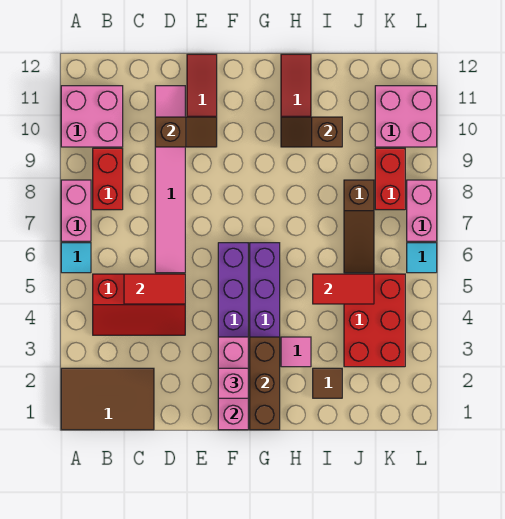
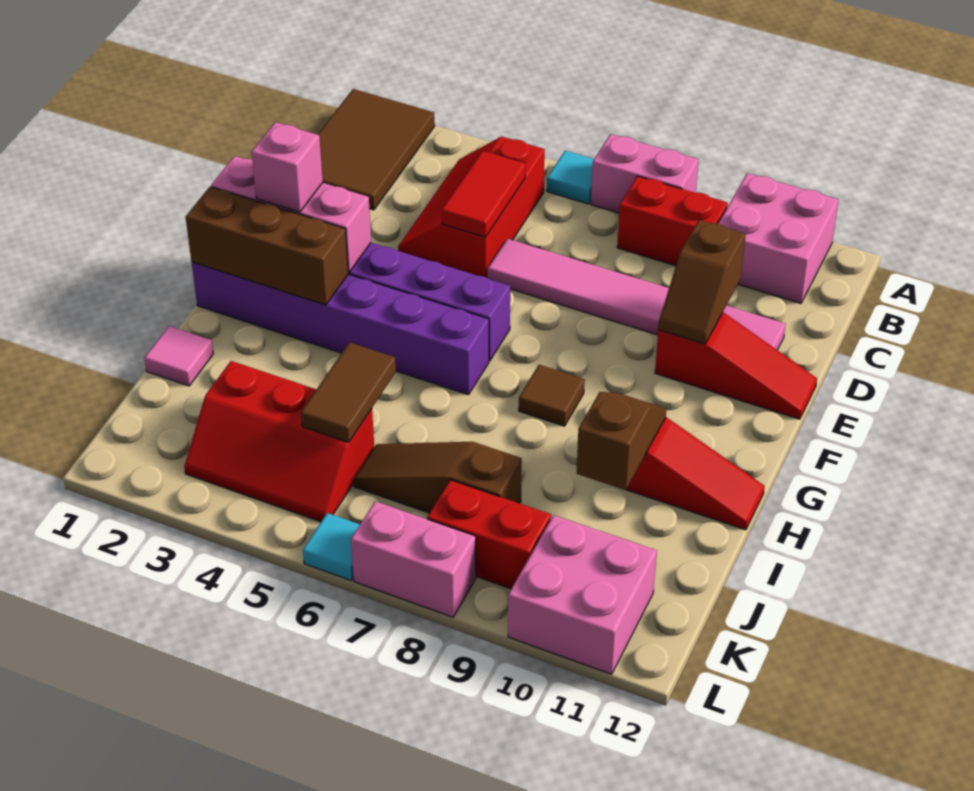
pink tile H3 level 1 -> pink tile I1 level 1
brown tile I2 level 1 -> brown tile G8 level 1
red tile I5:J5 level 2 -> brown tile I5:J5 level 2
red brick J3:K5 level 1 -> red slope J3:K5 level 1 top J

